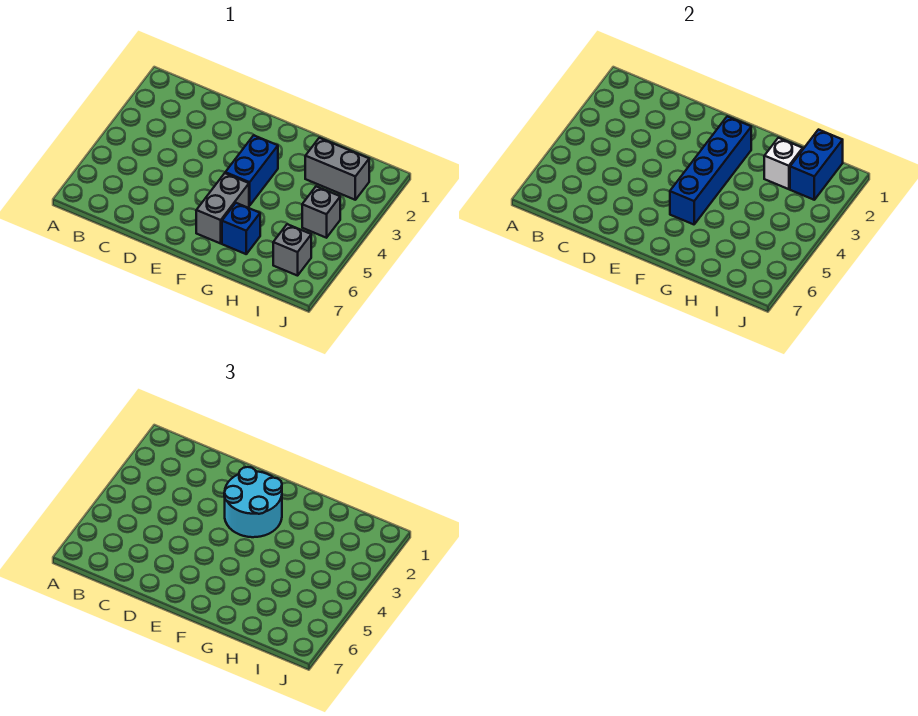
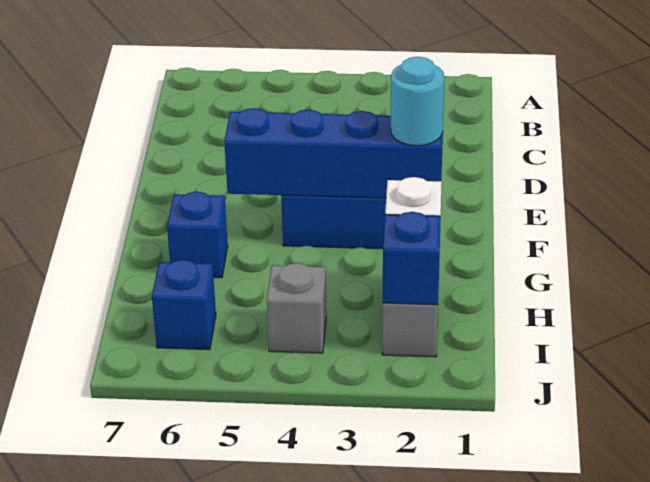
cyan round brick E2:F3 level 3 -> cyan round brick F2 level 3
grey brick F5:F6 level 1 -> none
blue brick I1:I2 level 2 -> blue brick I2 level 2
grey brick I6 level 1 -> blue brick I6 level 1

